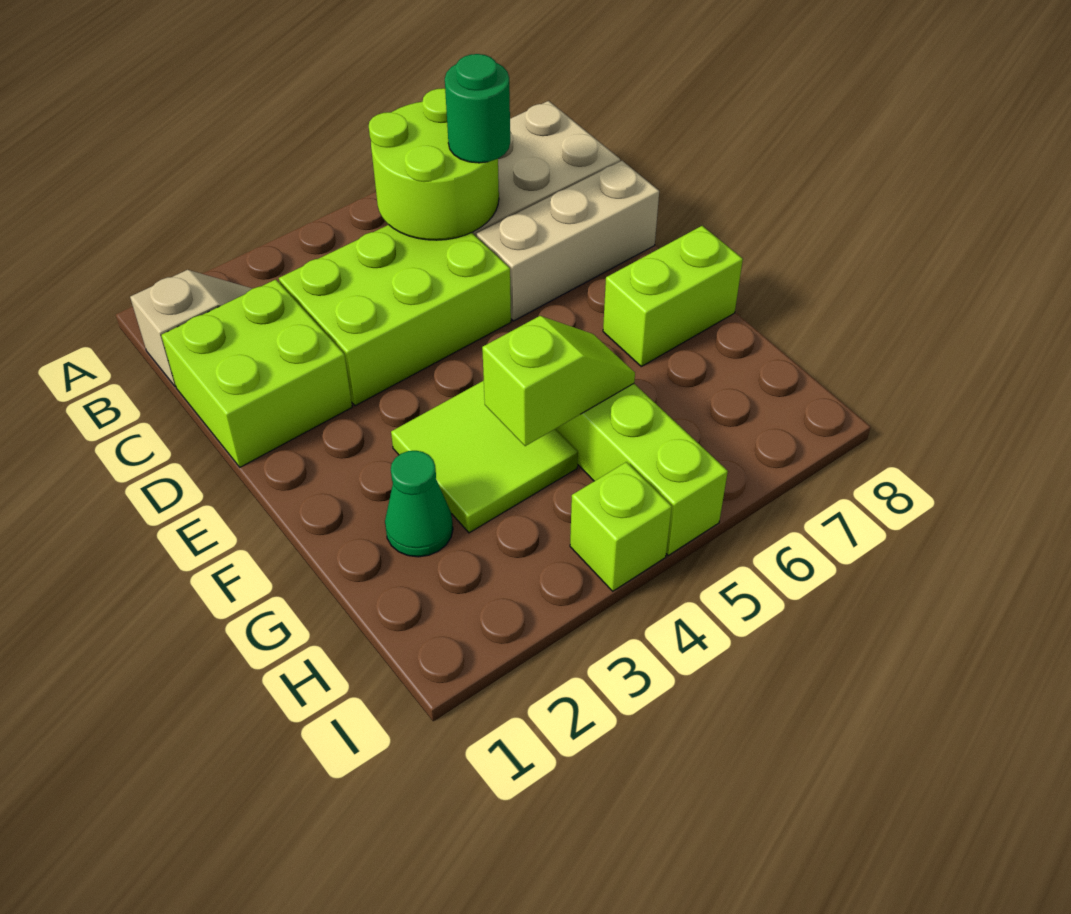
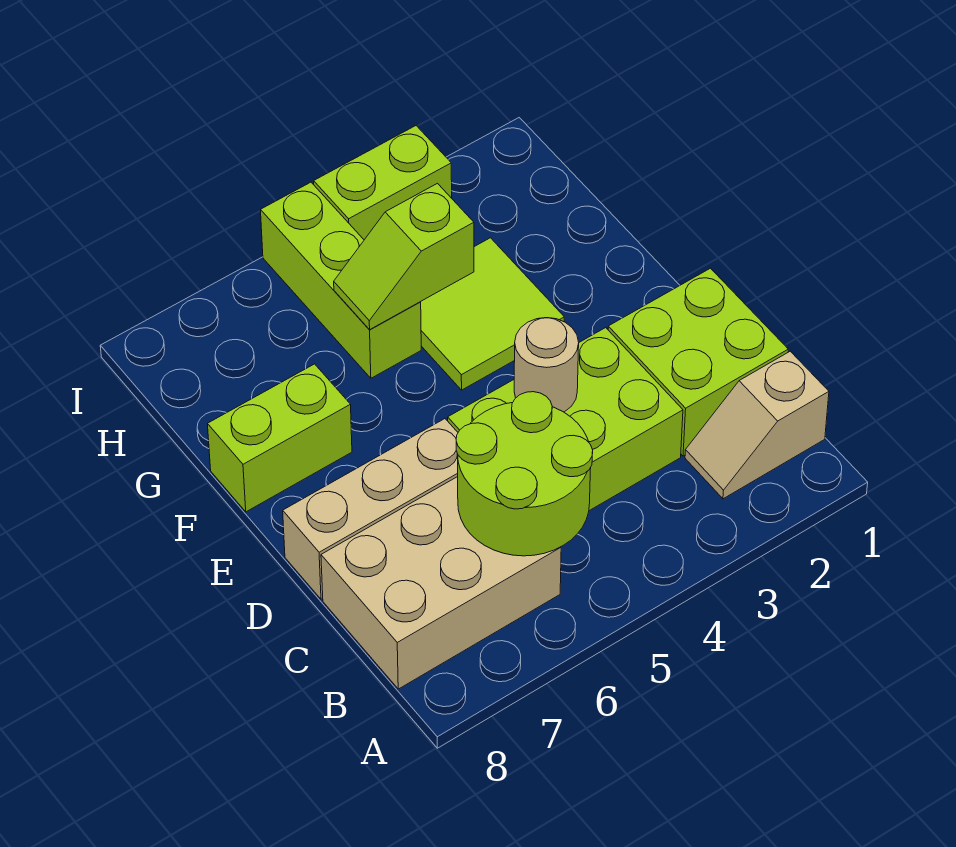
green round brick C6 level 3 -> none
none -> tan round brick D4 level 2
green cone G2 level 1 -> none
lime brick I4 level 1 -> lime brick I3:I4 level 1

